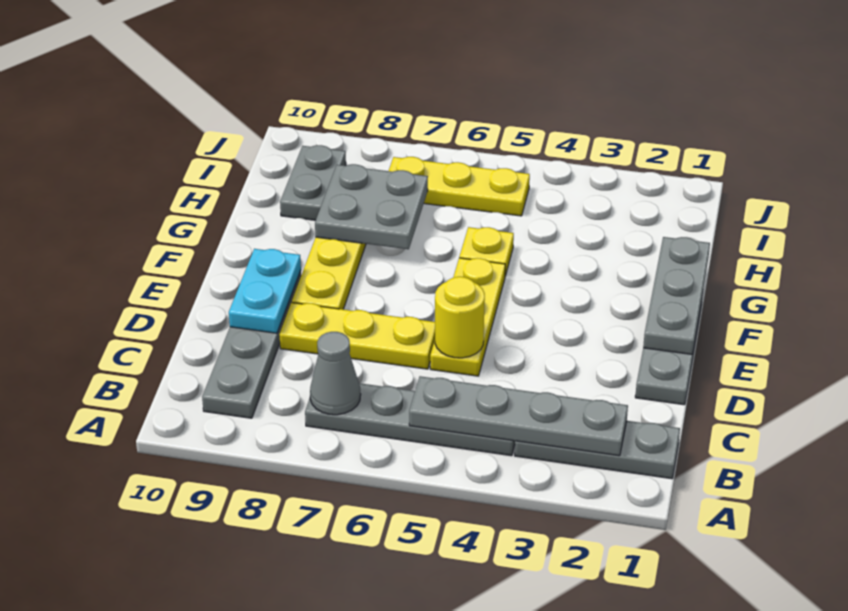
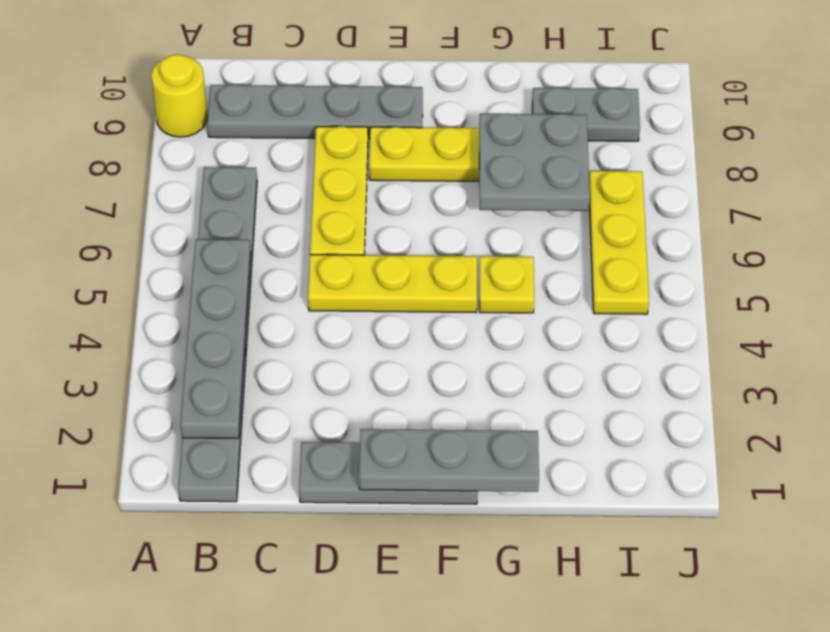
grey cone B7 level 2 -> none
yellow round brick D5 level 2 -> yellow round brick A9 level 1
cyan plate D9:E9 level 2 -> none

